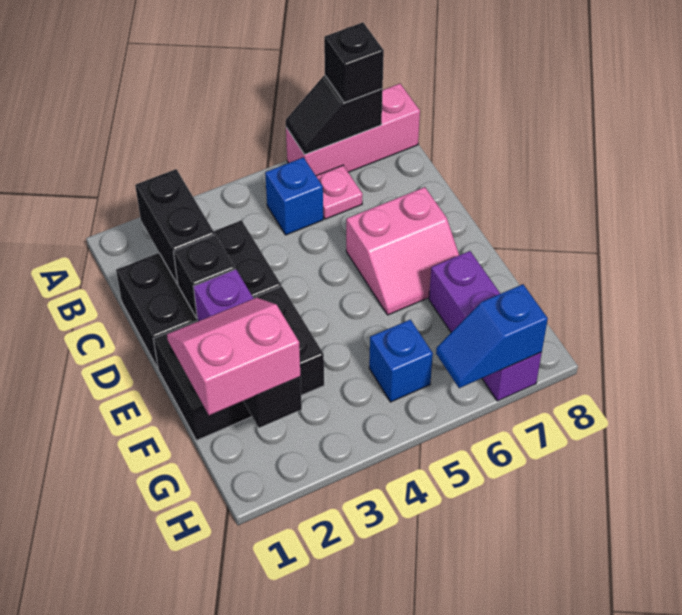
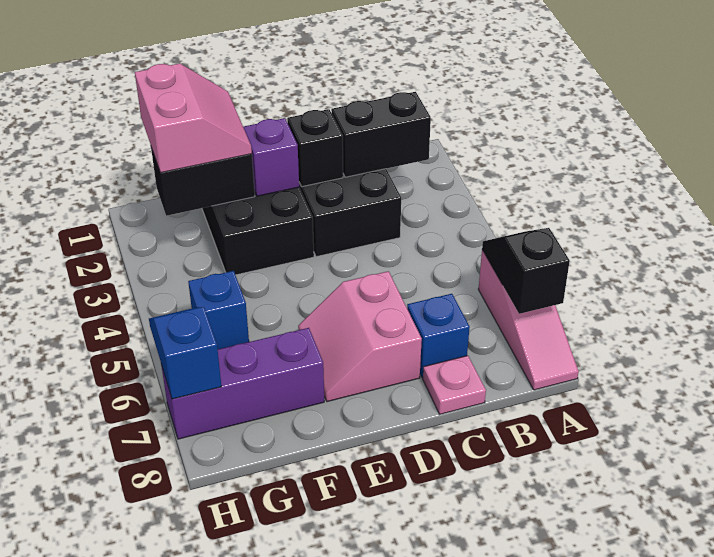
pink brick A6:A8 level 1 -> pink slope A6:A8 level 1 top 6
black brick A7 level 3 -> none
blue brick B5 level 1 -> blue brick C7 level 1
pink plate B6 level 1 -> pink plate C8 level 1

